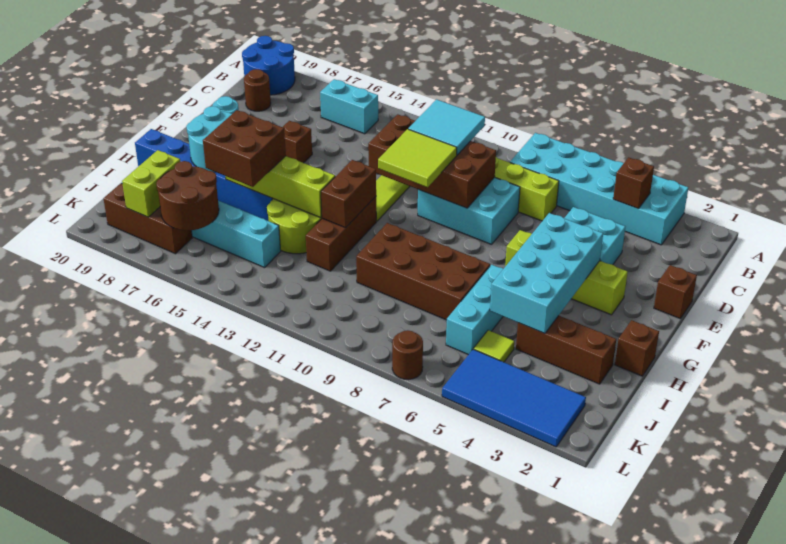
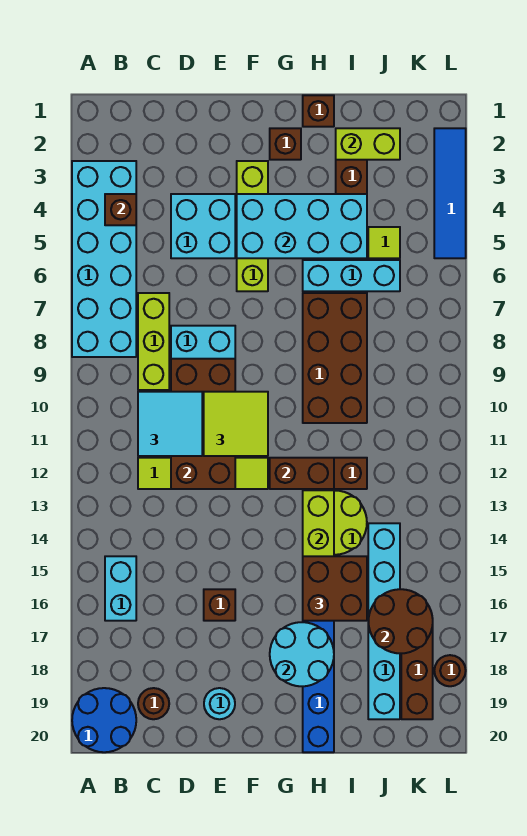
brown brick E1 level 1 -> brown brick G2 level 1
lime brick J18:K18 level 2 -> lime brick I2:J2 level 2
blue tile K2:L5 level 1 -> blue tile L2:L5 level 1
brown round brick L7 level 1 -> brown round brick L18 level 1

